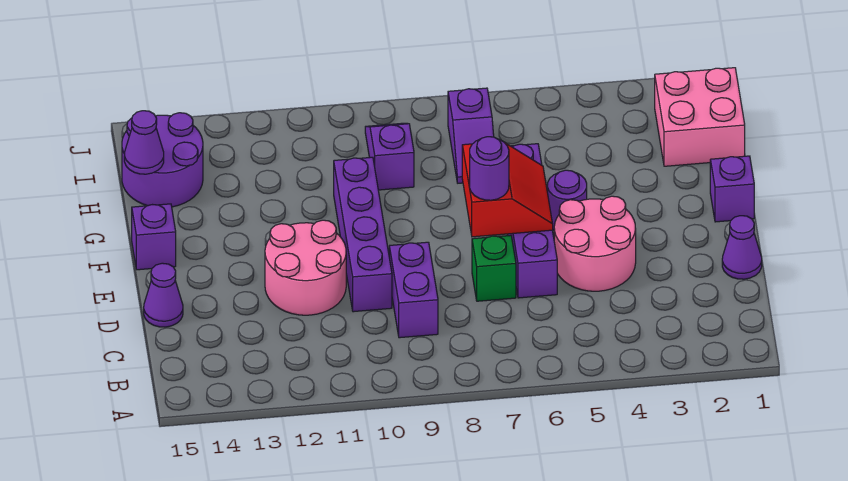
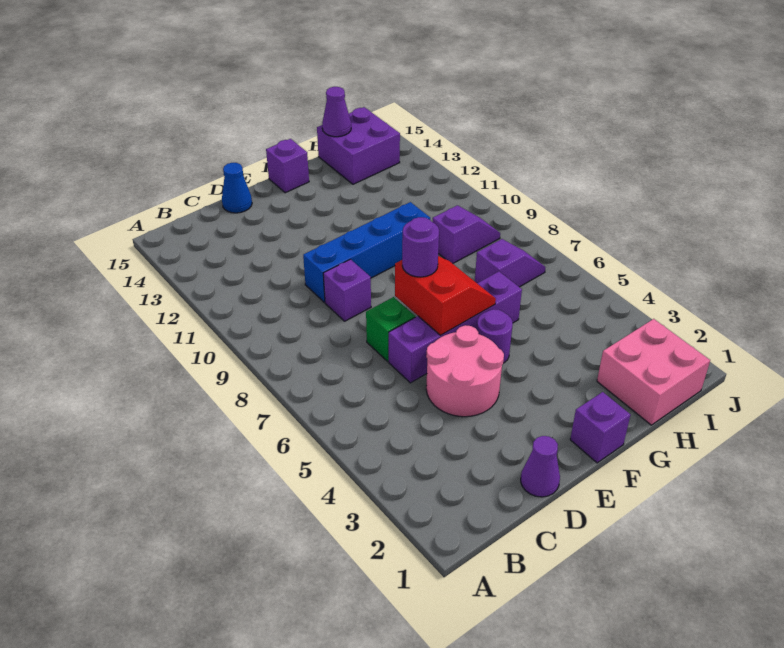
purple brick C9:D9 level 1 -> purple brick D9 level 1
purple brick D10:G10 level 1 -> blue brick D10:G10 level 1
pink round brick D11:E12 level 1 -> none
purple cone D15 level 1 -> blue cone D15 level 1
red slope E6:F7 level 2 top 7 -> red slope E6:F7 level 2 top E
purple slope H7:I7 level 1 top I -> purple slope H7:I7 level 1 top H
purple round brick H14:I15 level 1 -> purple brick H14:I15 level 1

